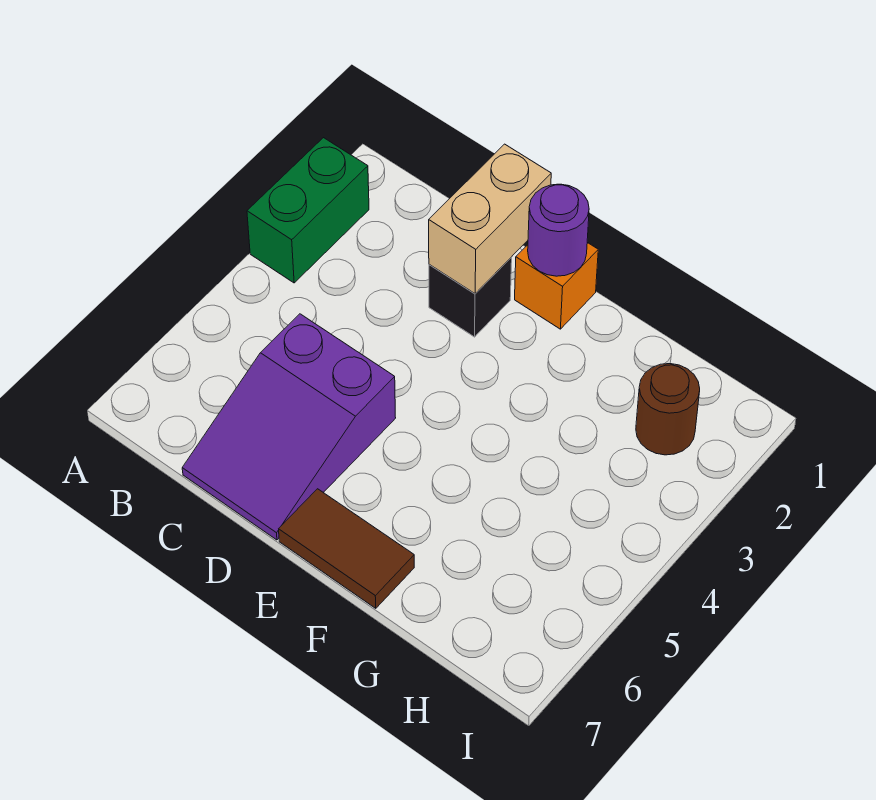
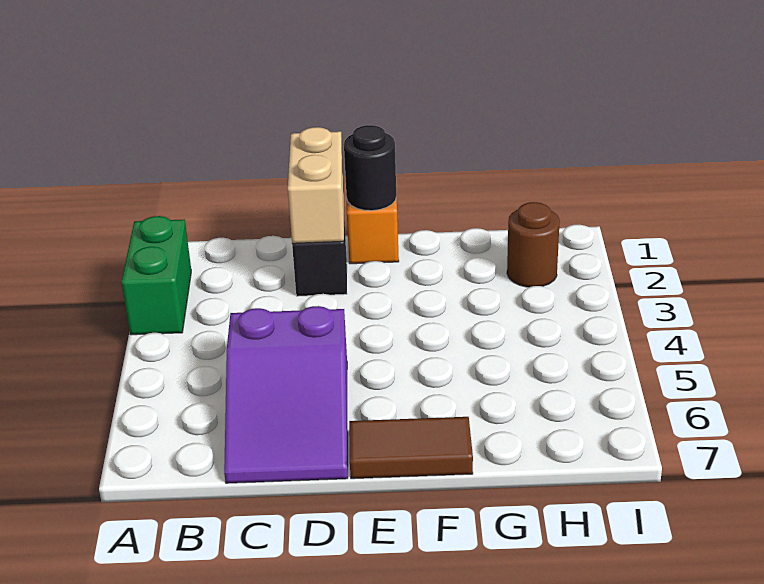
purple round brick E1 level 2 -> black round brick E1 level 2

